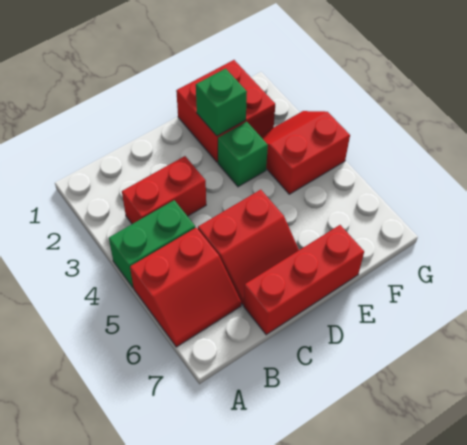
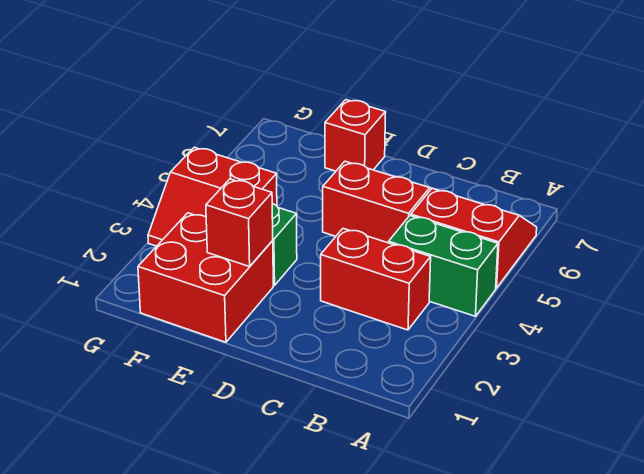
red brick C7:E7 level 1 -> red brick E7 level 1
green brick E2 level 2 -> red brick E2 level 2

